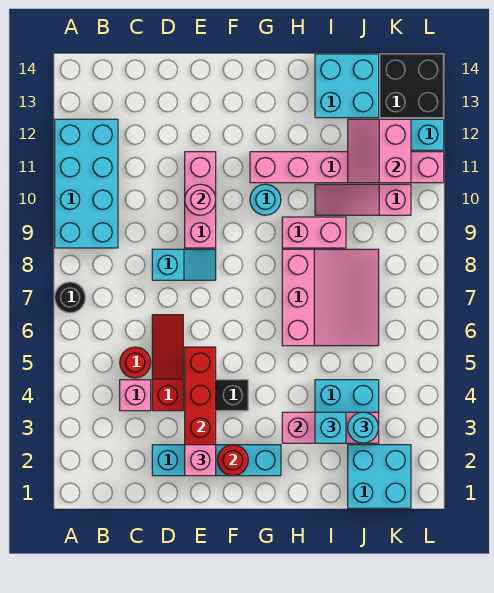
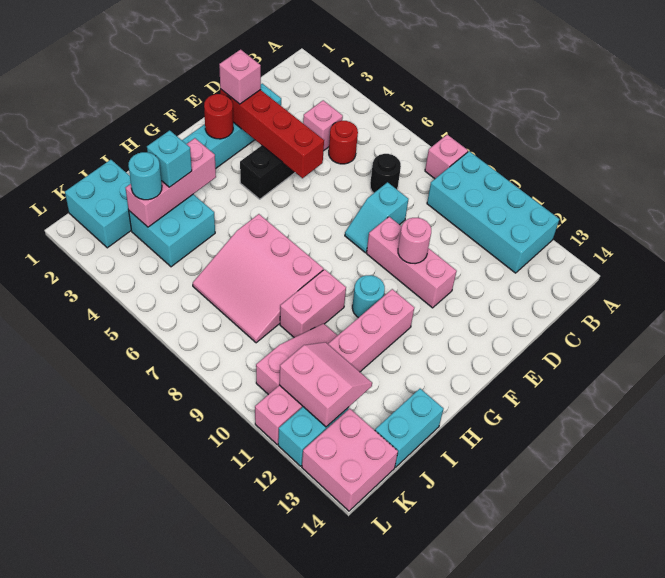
black round brick A7 level 1 -> black round brick C7 level 1
none -> pink brick A8 level 1
red slope D4:D6 level 1 top 4 -> none
cyan brick I13:J14 level 1 -> cyan brick I14:J14 level 1
black brick K13:L14 level 1 -> pink brick K13:L14 level 1

